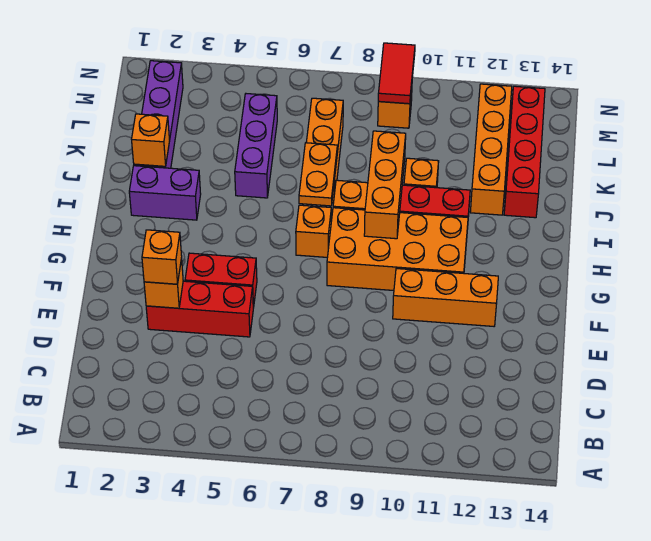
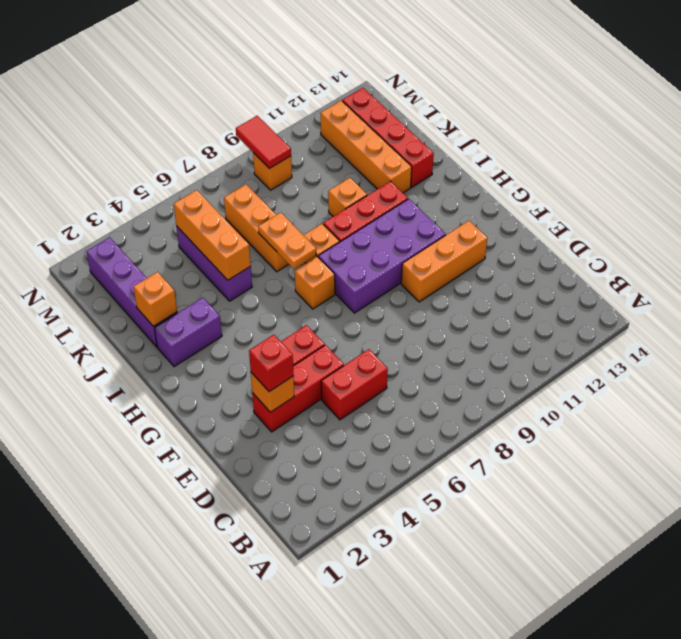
none -> red brick D5:D6 level 1
orange brick E3 level 3 -> red brick E3 level 3
orange brick G8:H11 level 1 -> purple brick G8:H11 level 1
orange brick H9:J9 level 2 -> orange brick J5:L5 level 2

